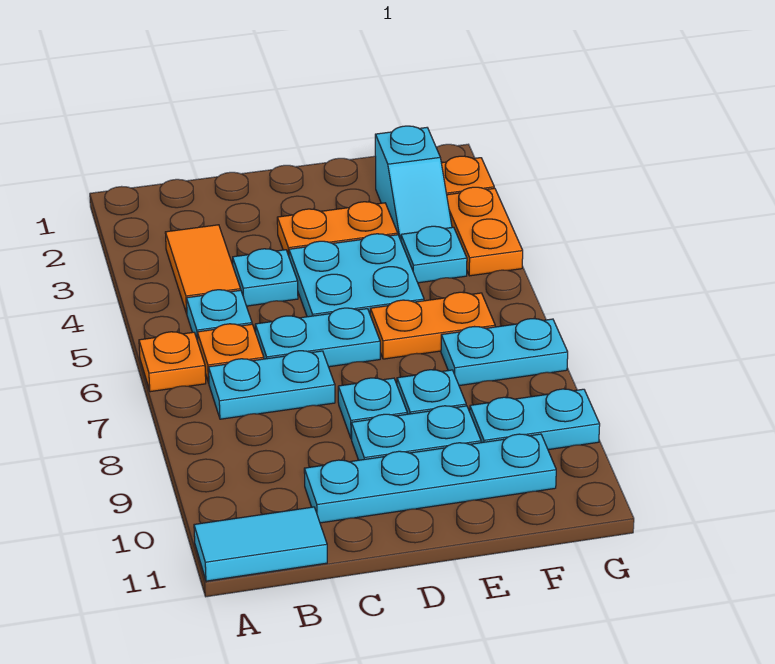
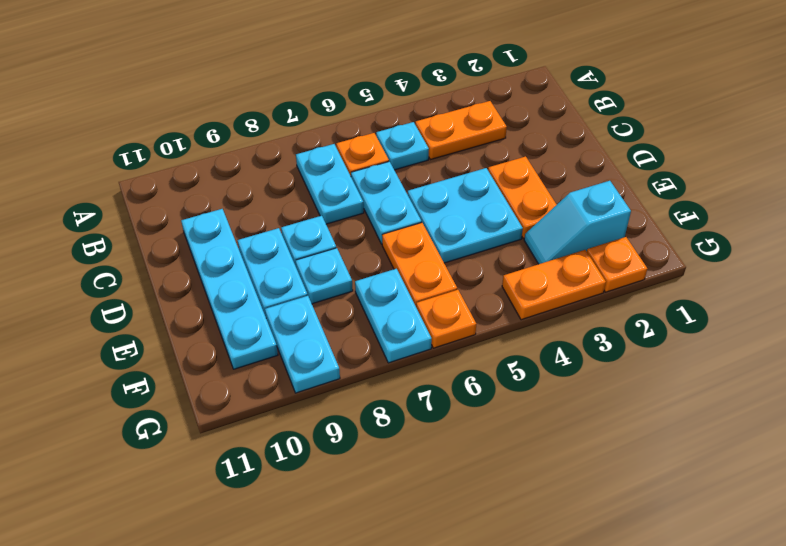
orange plate A6 level 1 -> orange plate G6 level 1
cyan tile A11:B11 level 1 -> none
orange tile B3:B4 level 1 -> orange plate B3:B4 level 1
cyan plate C4 level 1 -> none
cyan plate F4 level 1 -> none

